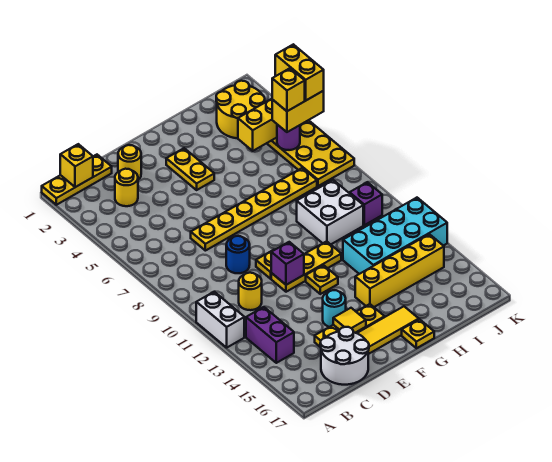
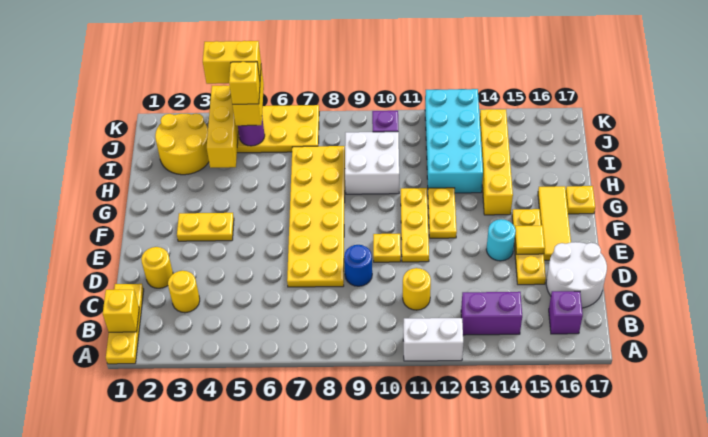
yellow plate D7:I7 level 1 -> yellow plate D7:I8 level 1
purple brick E11 level 2 -> purple brick B16 level 1
yellow plate F12 level 1 -> yellow plate F12:G12 level 1

